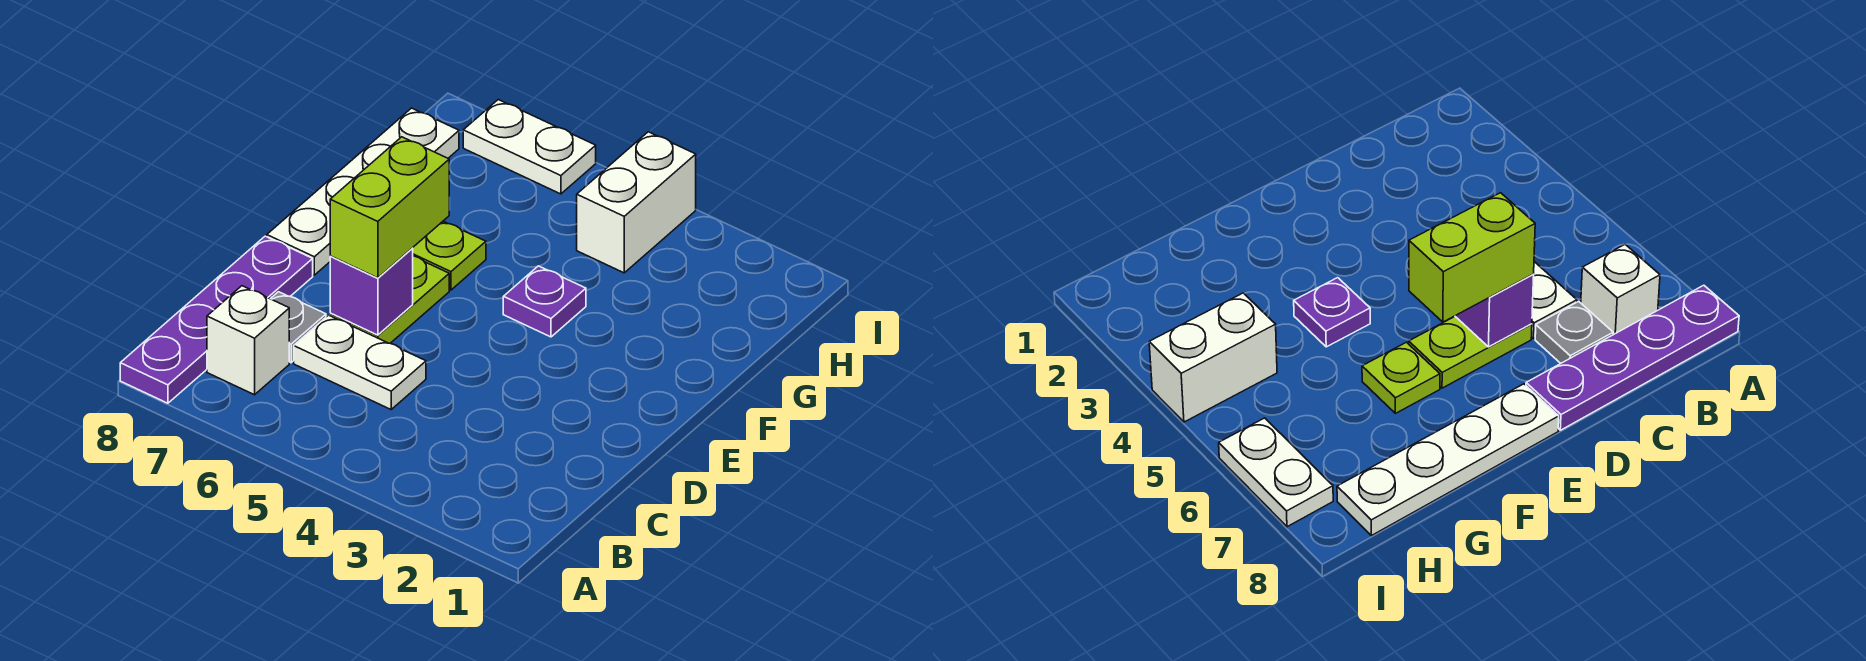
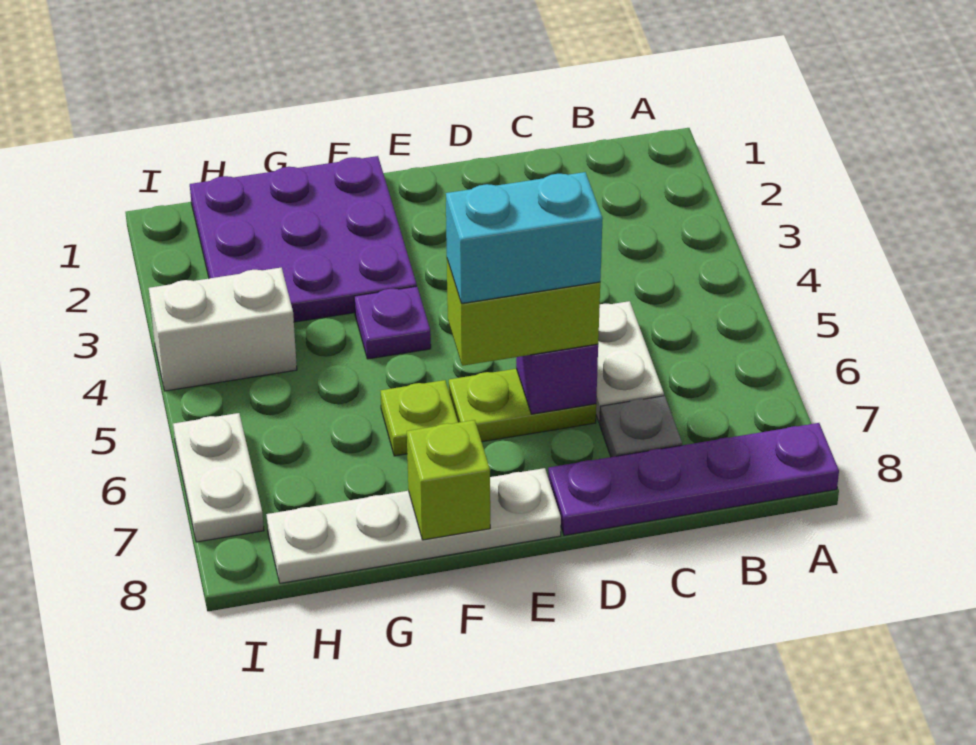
white brick B7 level 1 -> none
none -> cyan brick D6:E6 level 4
none -> purple plate F1:H3 level 1
none -> lime brick F8 level 2

